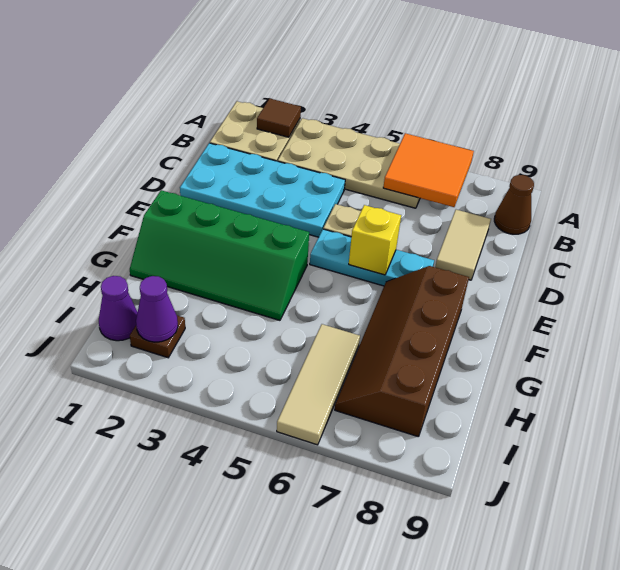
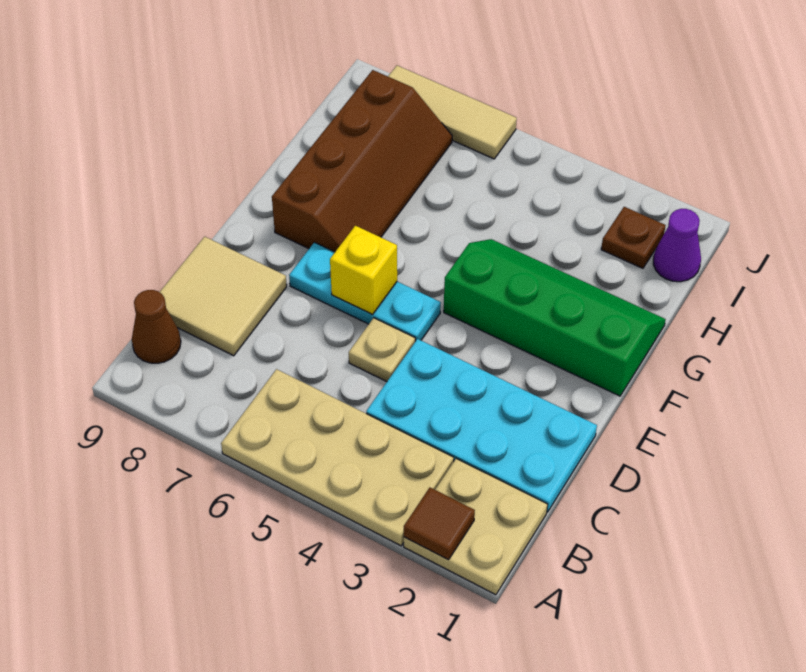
orange tile A6:B7 level 2 -> none
tan tile C8:D8 level 1 -> tan tile C8:D9 level 1
tan tile H6:J6 level 1 -> tan tile J6:J8 level 1
purple cone I2 level 2 -> none

